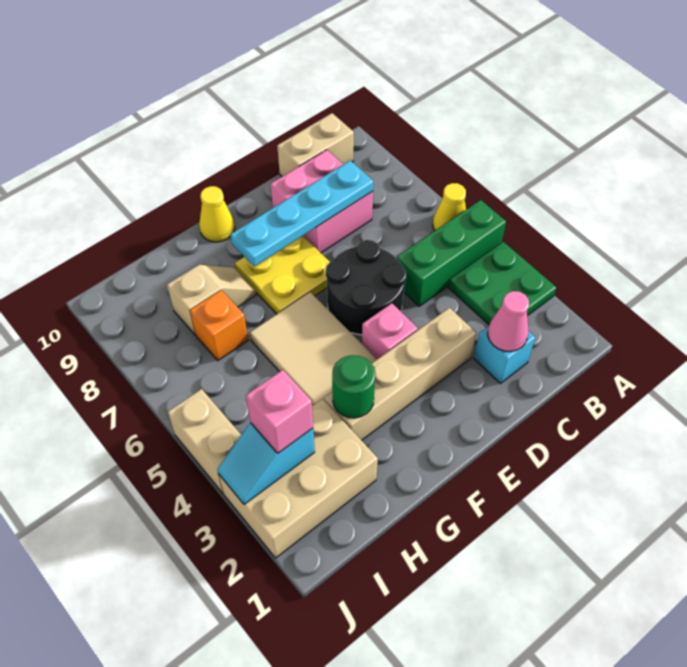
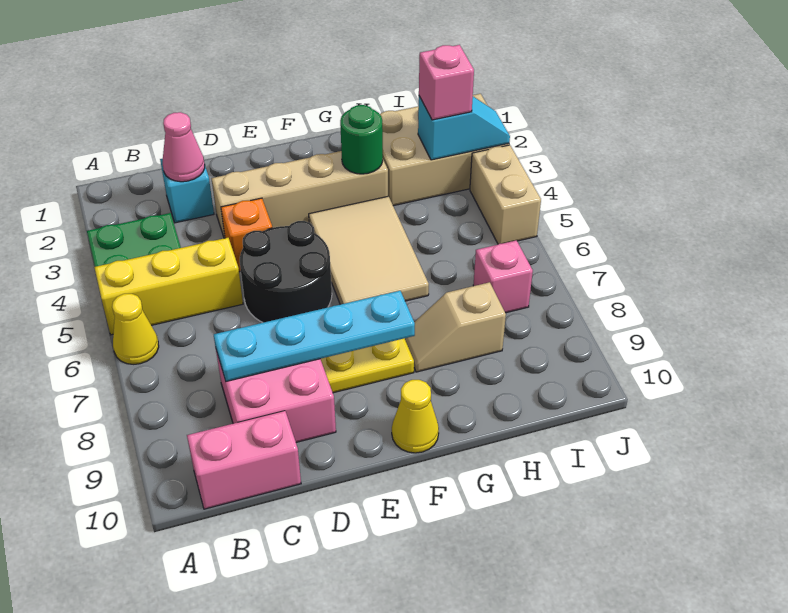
green brick A5:C5 level 1 -> yellow brick A5:C5 level 1
tan brick B10:C10 level 1 -> pink brick B10:C10 level 1
pink brick E4 level 1 -> pink brick I7 level 1
orange brick H7 level 1 -> orange brick D4 level 1

